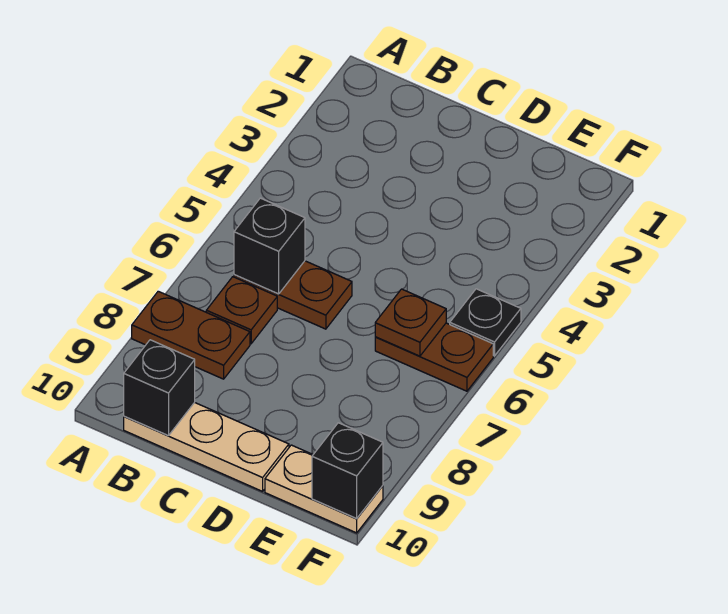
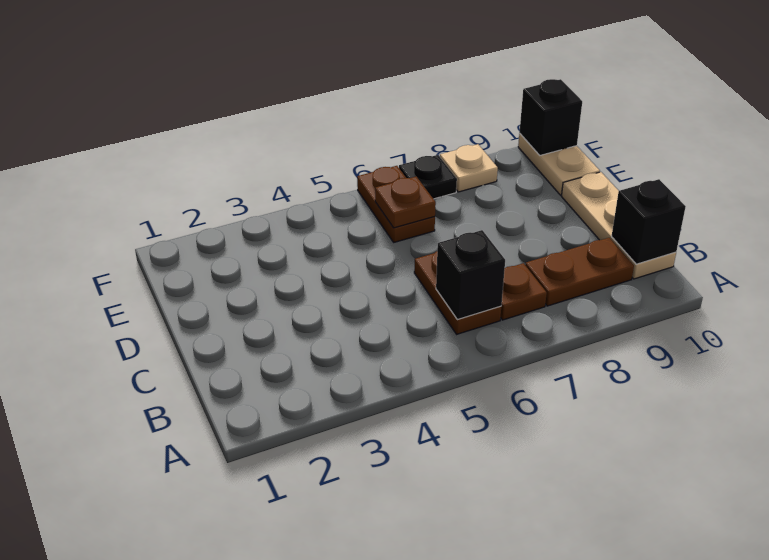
brown plate A8:B8 level 1 -> brown plate B8:B9 level 1
black plate F5 level 1 -> black plate F7 level 1
none -> tan plate F8 level 1

